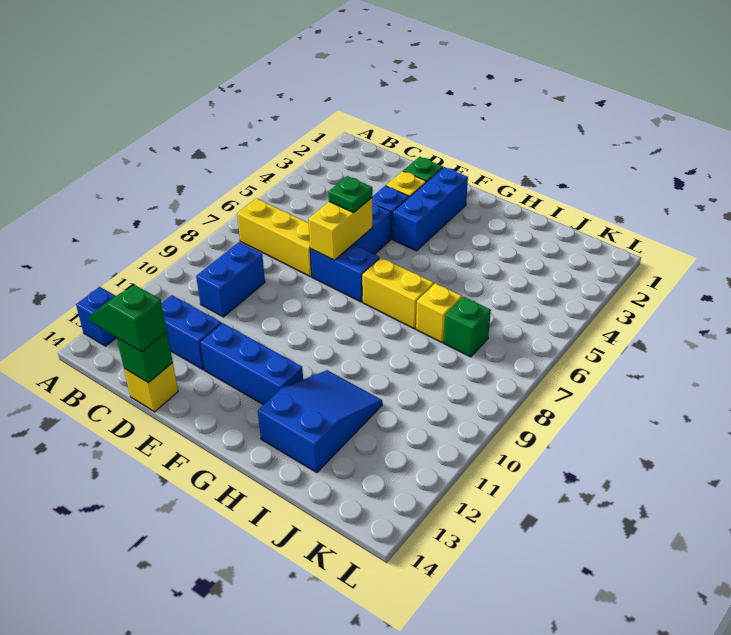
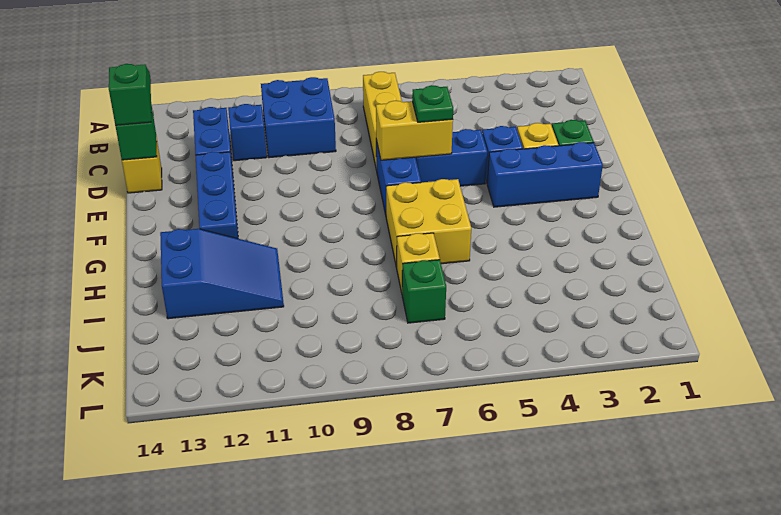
blue brick A13 level 1 -> blue brick C11 level 1
blue brick C9:C10 level 1 -> blue brick B9:C10 level 1
yellow brick G7:H7 level 1 -> yellow brick G6:H7 level 1

